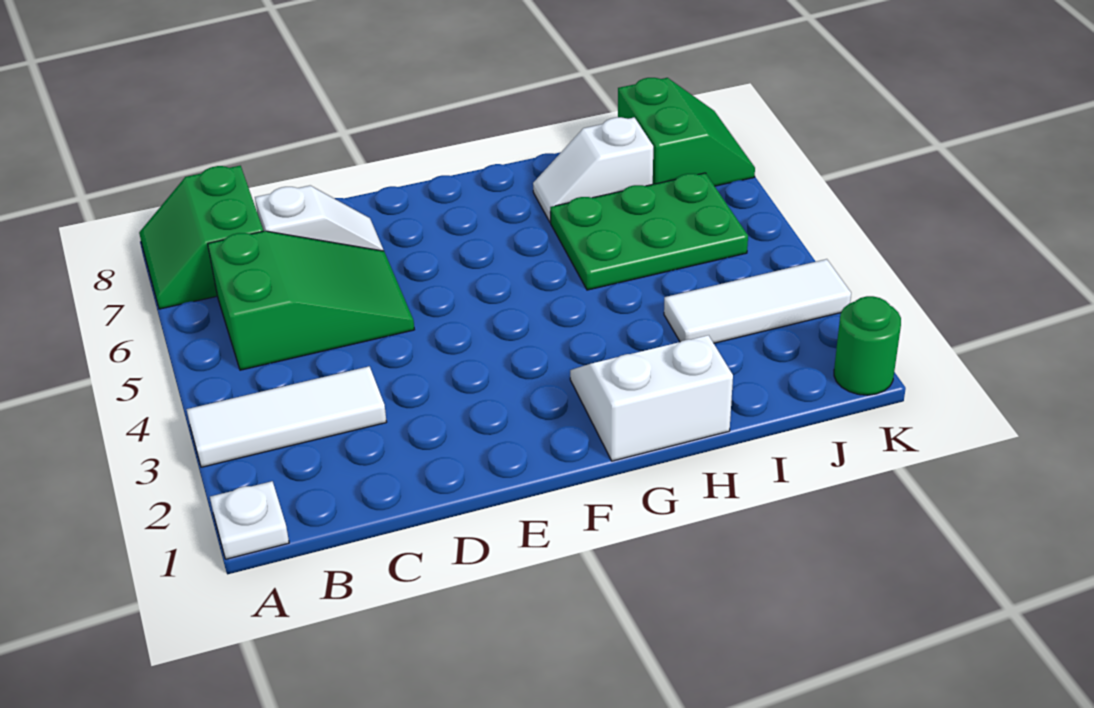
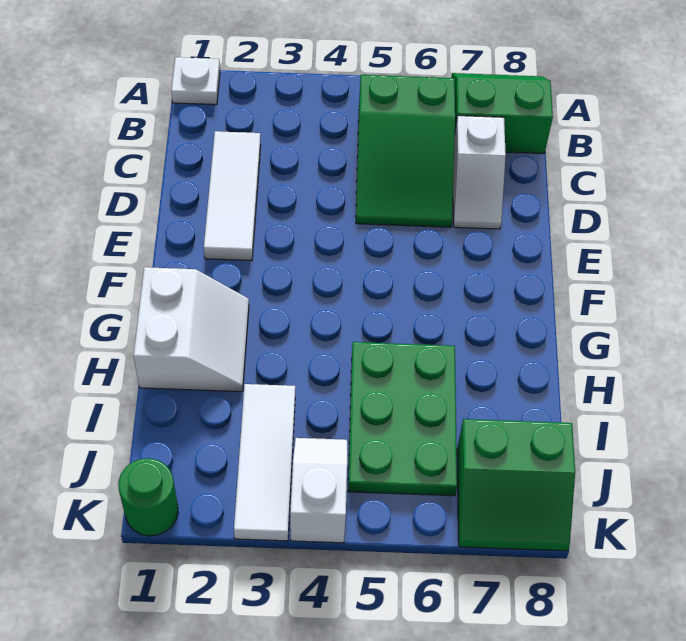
white tile A3:C3 level 1 -> white tile C2:E2 level 1
white slope H7:I7 level 1 top I -> white slope J4:K4 level 1 top K

